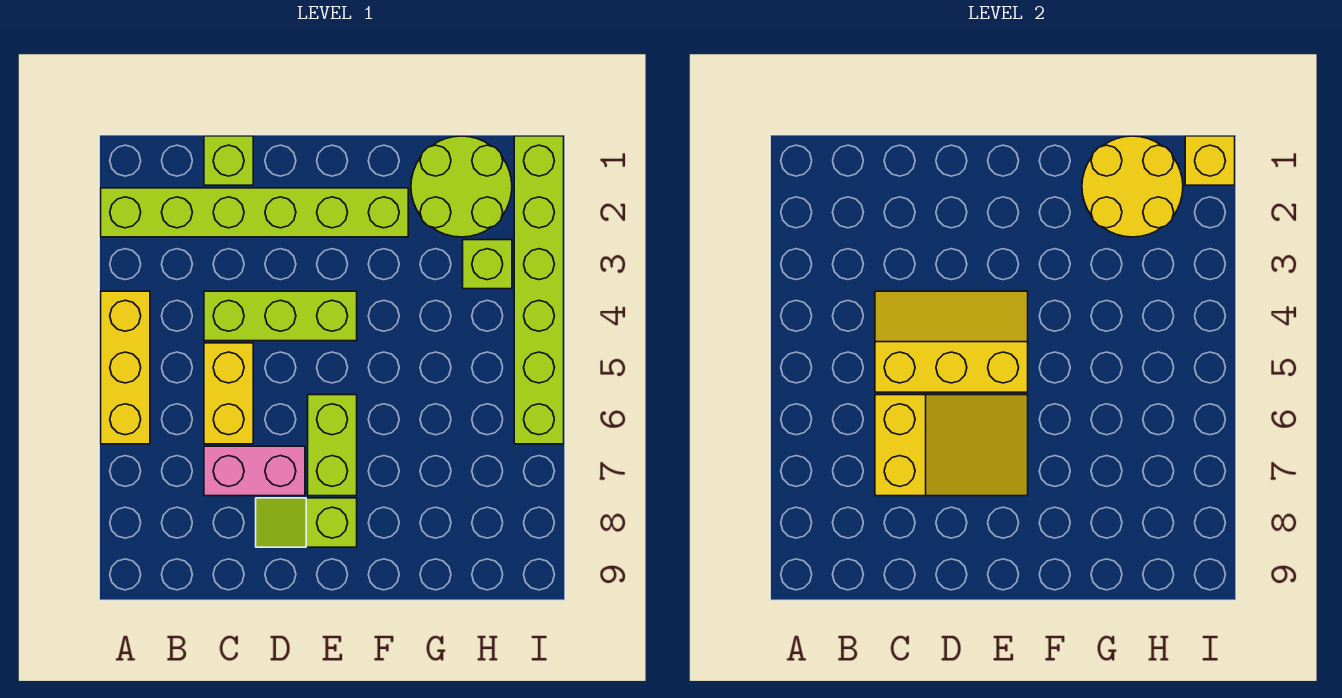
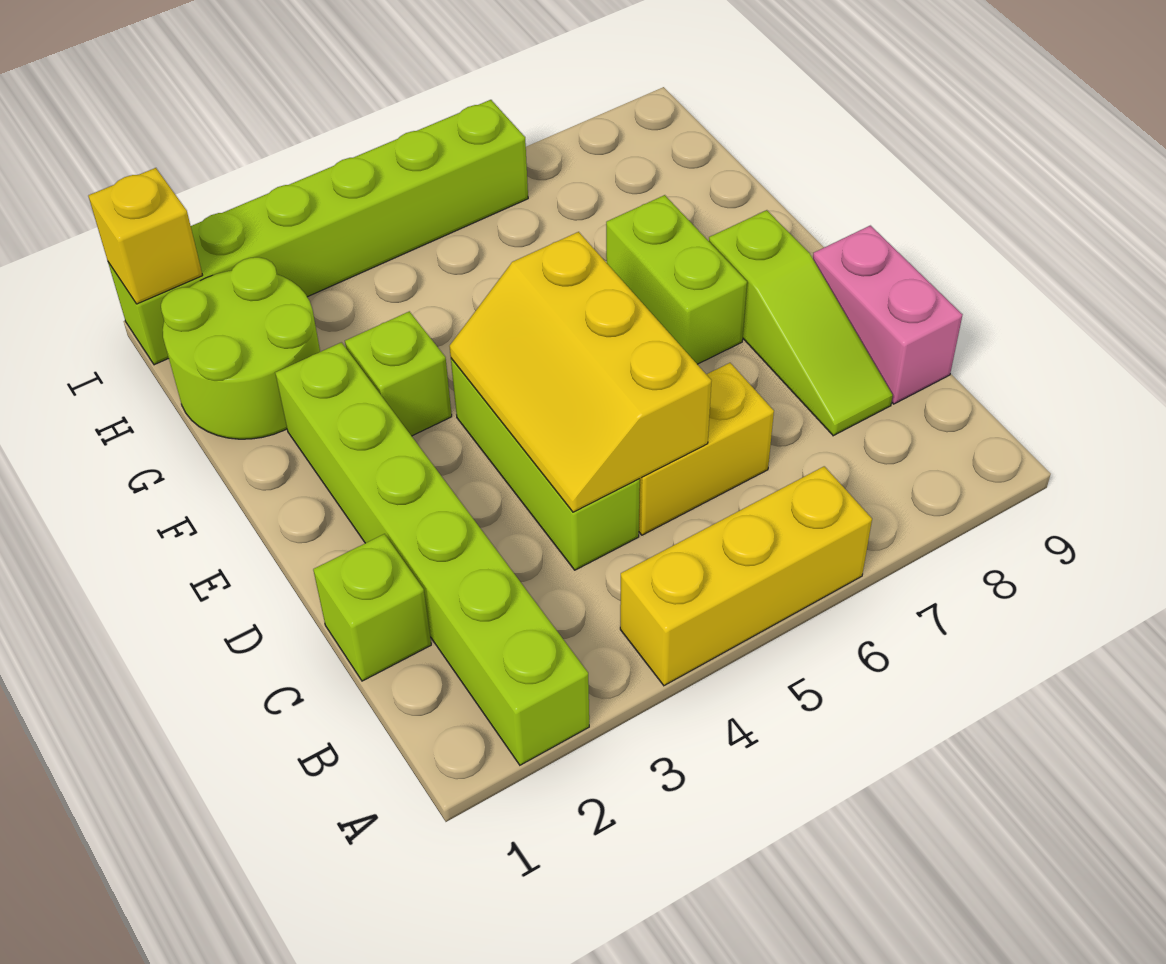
yellow slope C6:E7 level 2 top C -> none
pink brick C7:D7 level 1 -> pink brick C9:D9 level 1
lime slope D8:E8 level 1 top E -> lime slope C8:E8 level 1 top E
lime brick E6:E7 level 1 -> lime brick E7:F7 level 1
yellow round brick G1:H2 level 2 -> none
lime brick H3 level 1 -> lime brick F3 level 1

